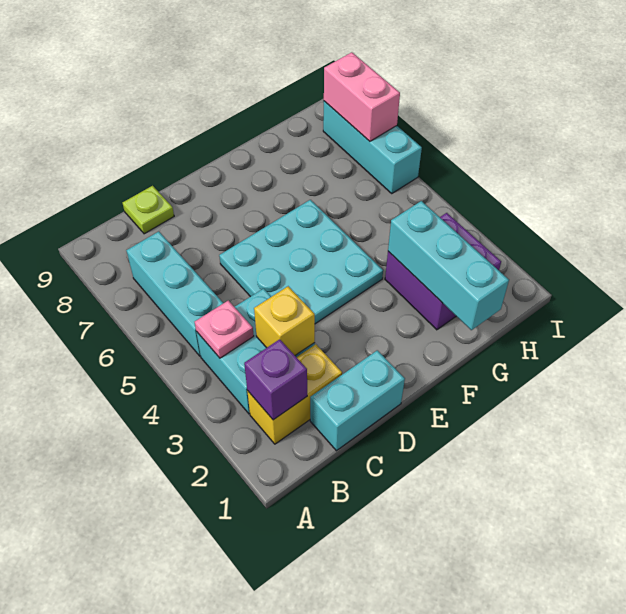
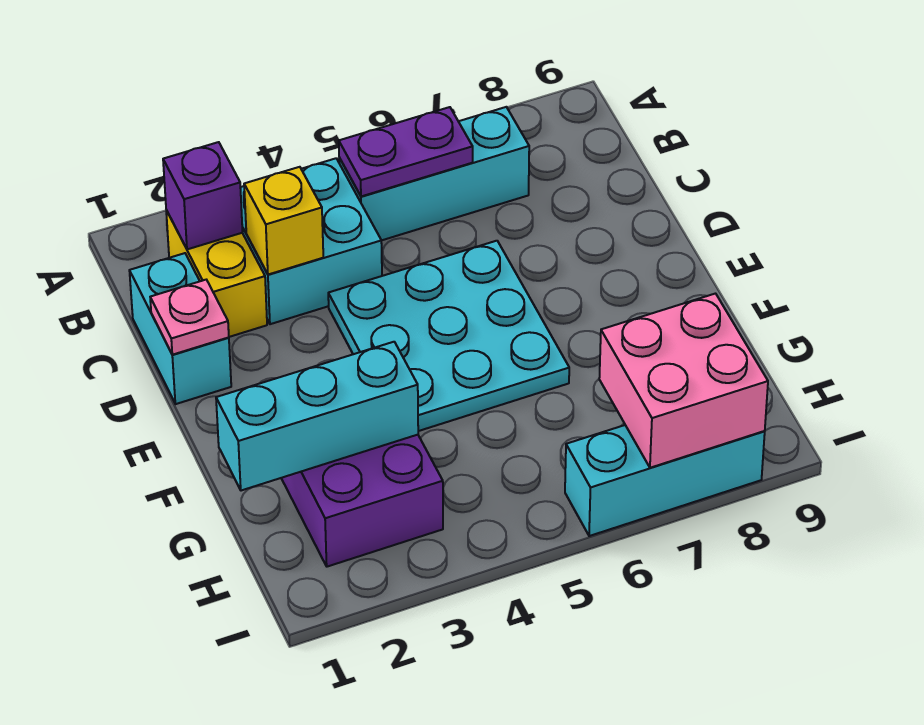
pink plate B4 level 2 -> pink plate D1 level 2
none -> purple plate B5:B6 level 2
lime plate C9 level 1 -> none
pink brick I7:I8 level 2 -> pink brick H7:I8 level 2

